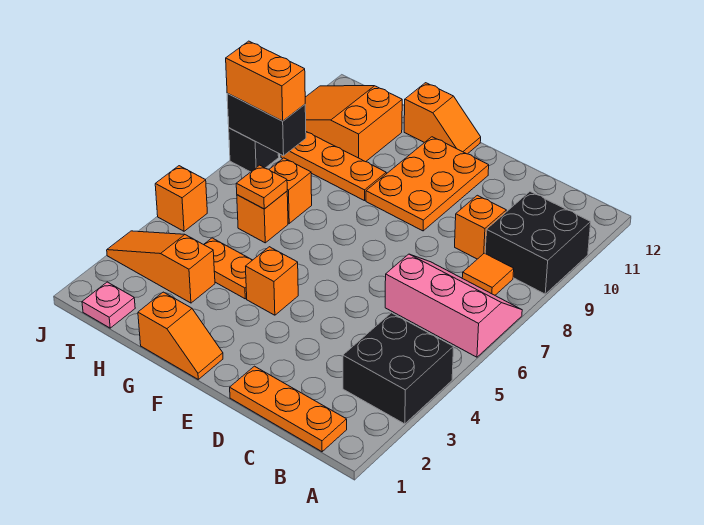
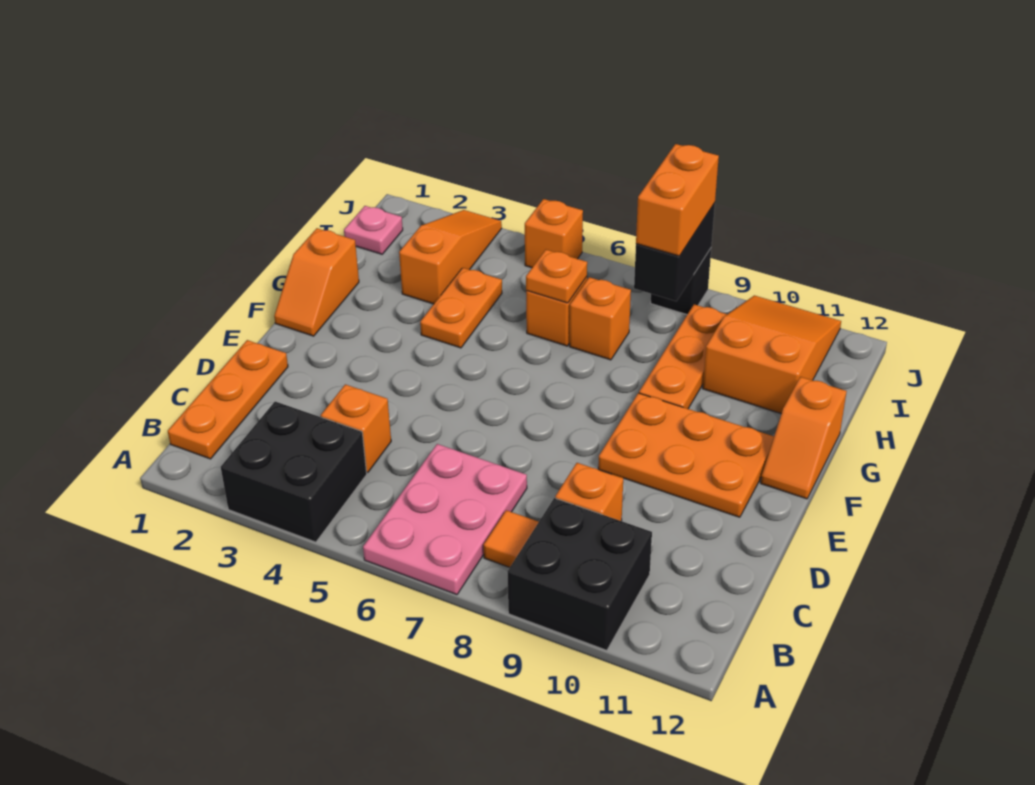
pink slope A6:C7 level 1 top 6 -> pink plate A6:C7 level 1
orange brick F4 level 1 -> orange brick C4 level 1

